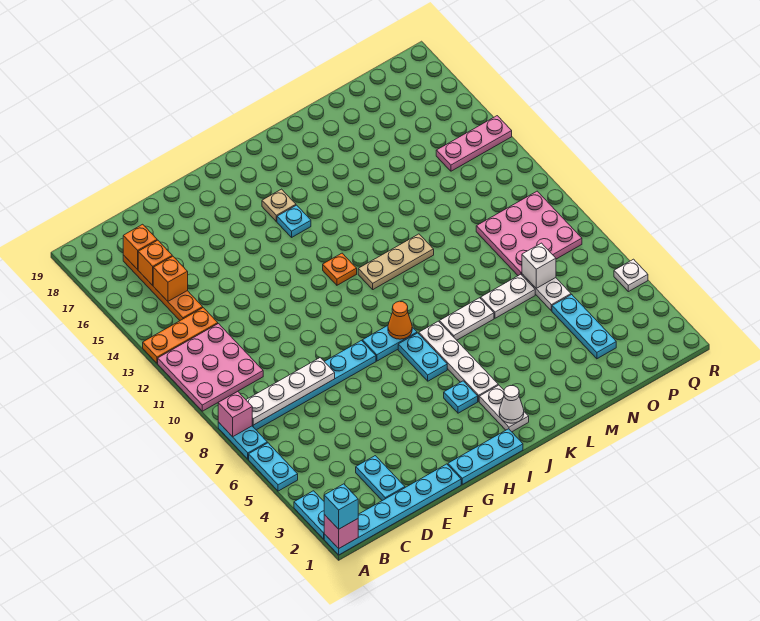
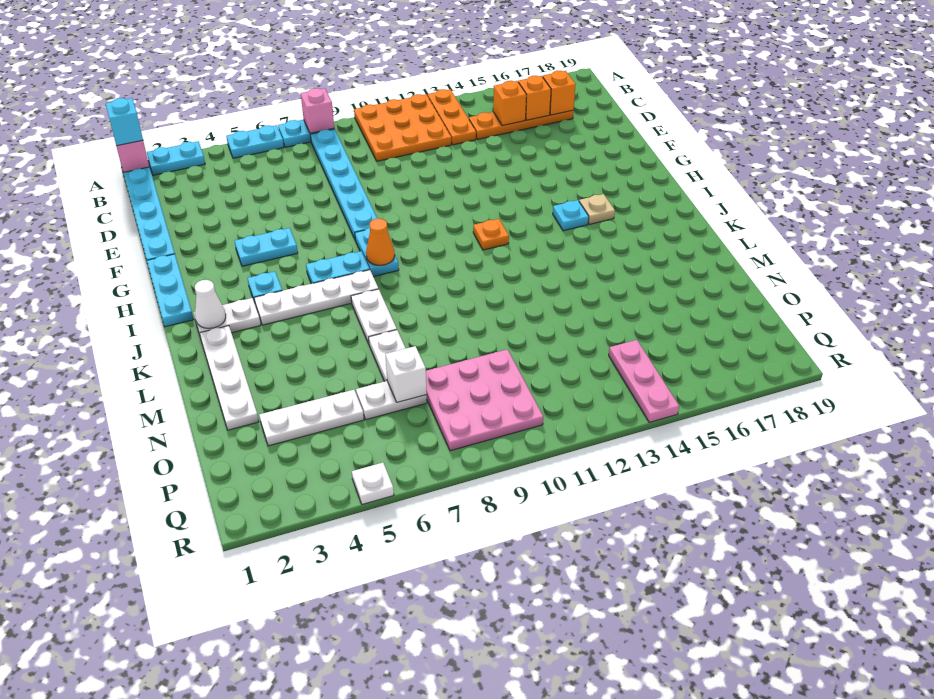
pink plate A10:C12 level 1 -> orange plate A10:C12 level 1
white plate B8:E8 level 2 -> white plate K2:N2 level 1
cyan plate D2:D3 level 1 -> cyan plate G4:G5 level 1
tan plate J11:L11 level 1 -> none
cyan plate O3:O5 level 1 -> white plate O3:O5 level 1

